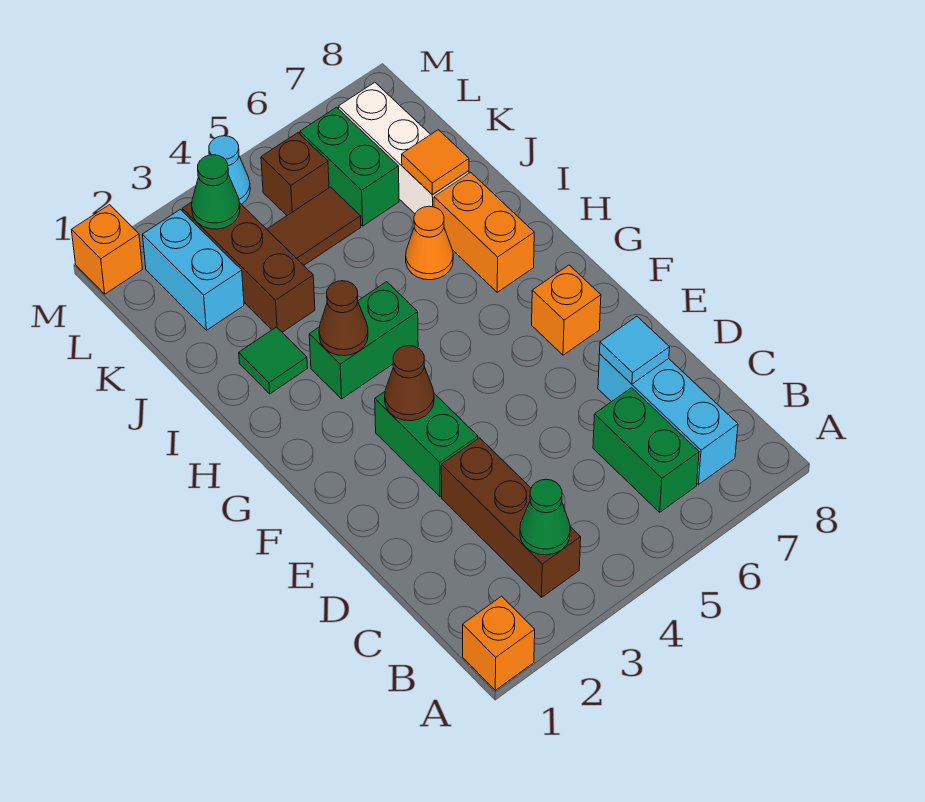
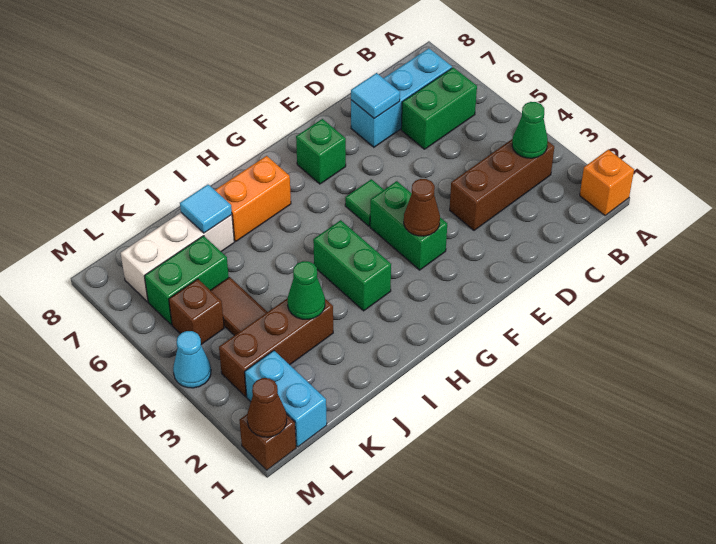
green brick E3:F3 level 1 -> green brick F3:F4 level 1
orange brick F7 level 1 -> green brick F7 level 1
brown cone H3 level 2 -> brown cone M1 level 2
green tile I2 level 1 -> green tile F5 level 1
orange cone I6 level 1 -> none
orange tile J7 level 2 -> cyan tile J7 level 2
cyan brick K2:L2 level 1 -> cyan brick L1:L2 level 1
green cone L3 level 2 -> green cone J3 level 2
orange brick M1 level 1 -> brown brick M1 level 1

